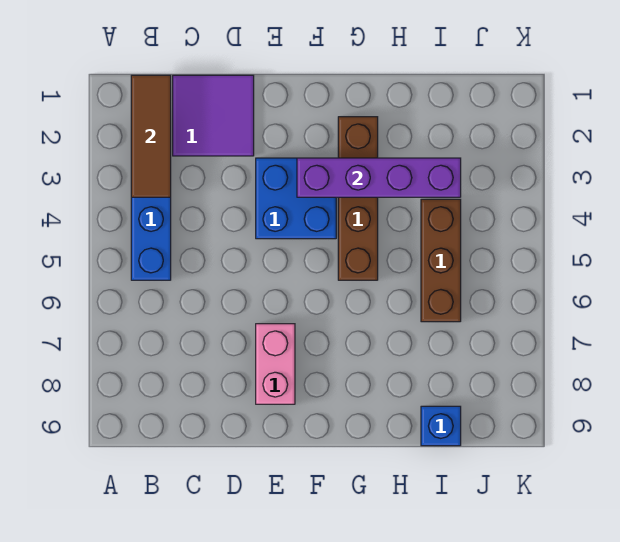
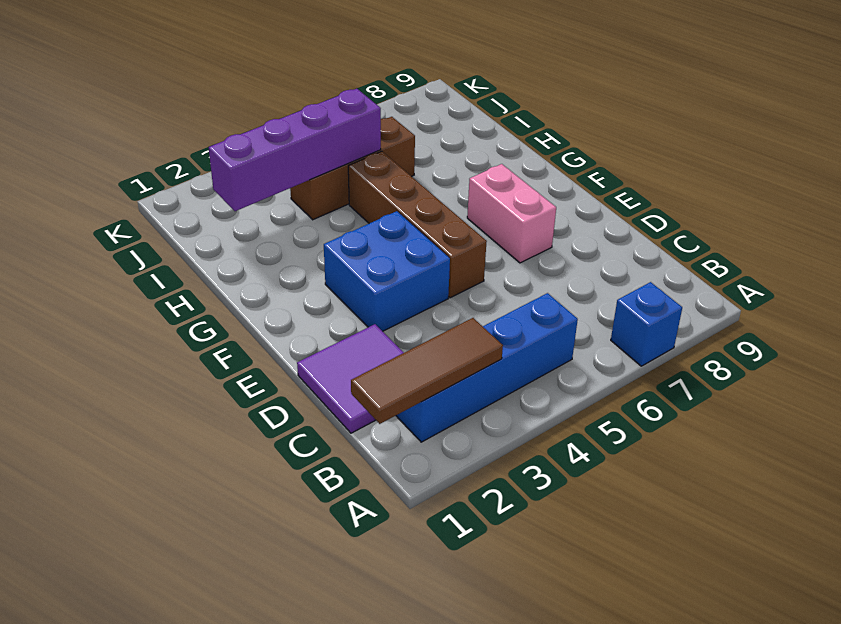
pink brick E7:E8 level 1 -> pink brick E7:F7 level 1
purple brick F3:I3 level 2 -> purple brick I2:I5 level 2
brown brick G2:G5 level 1 -> brown brick E5:H5 level 1
blue brick I9 level 1 -> blue brick A7 level 1

